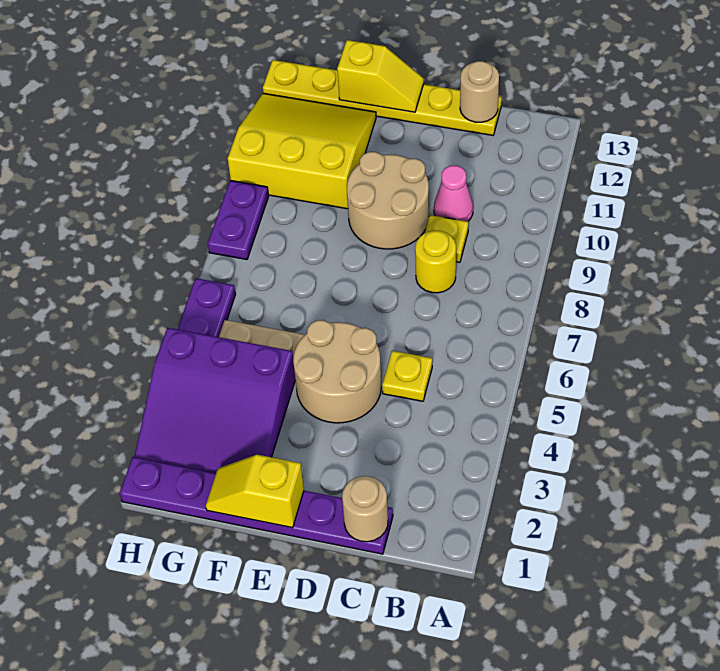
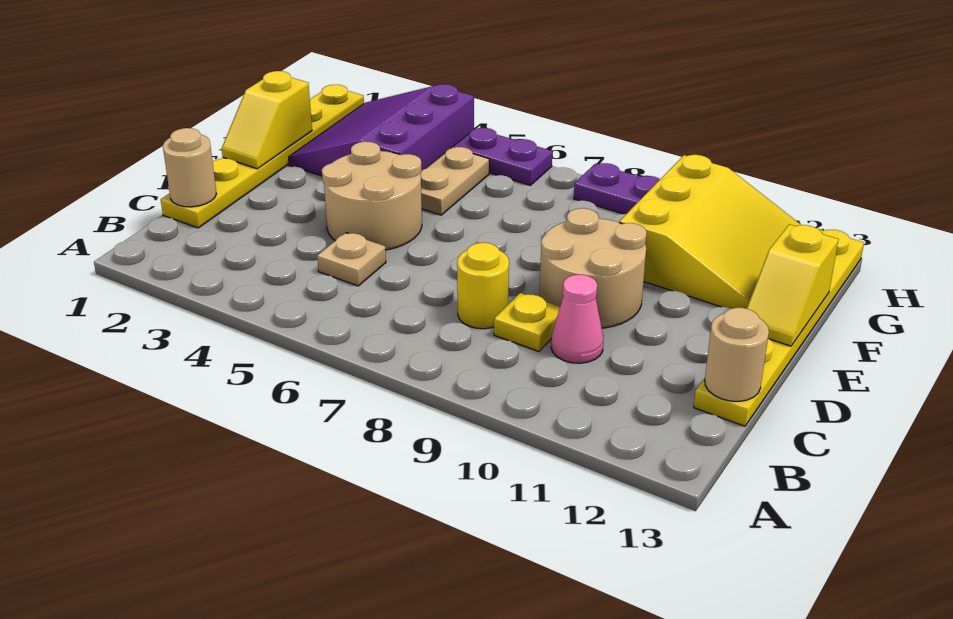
purple plate C1:H1 level 1 -> yellow plate C1:H1 level 1
yellow plate C5 level 1 -> tan plate C5 level 1
yellow slope E1:F1 level 2 top E -> yellow slope E1:F1 level 2 top F

